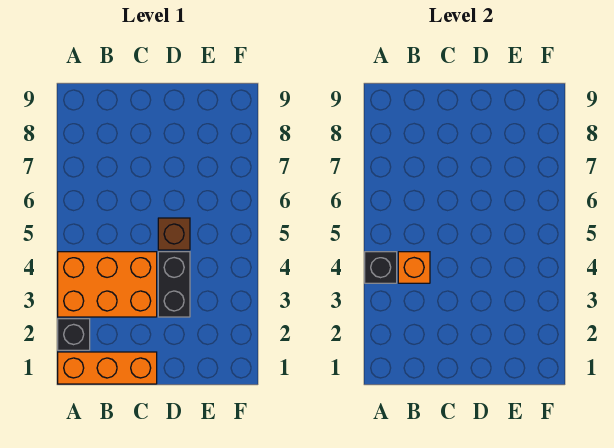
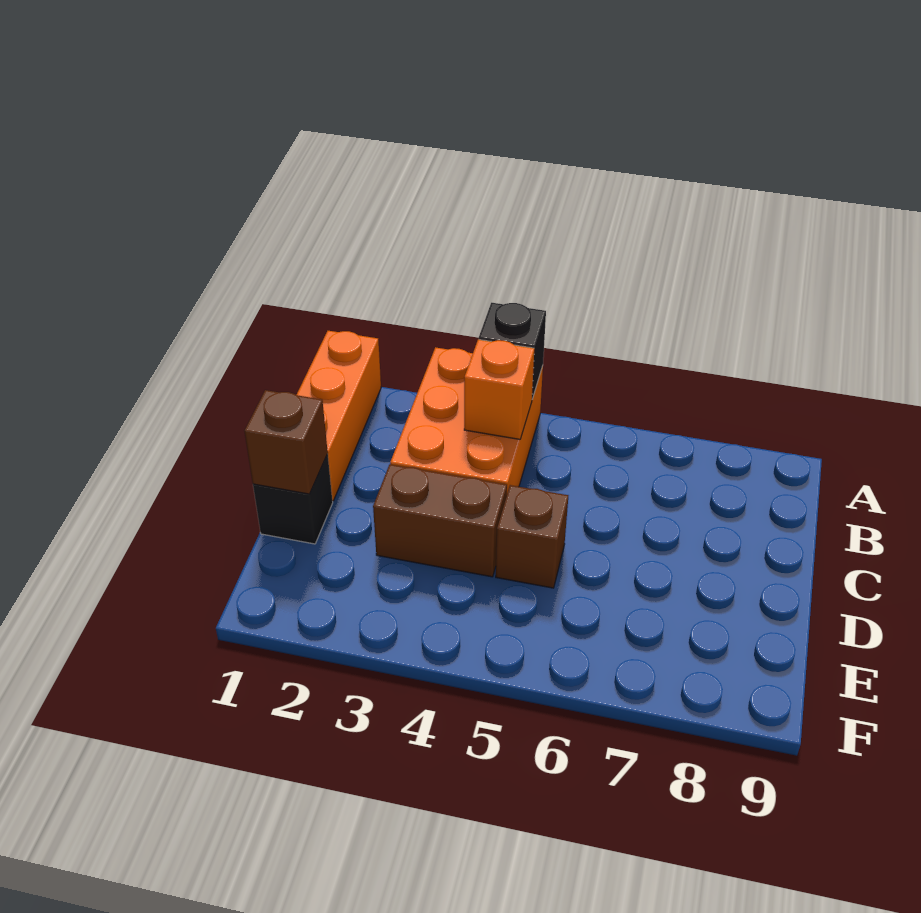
black brick A2 level 1 -> black brick D1 level 1
none -> brown brick D1 level 2
black brick D3:D4 level 1 -> brown brick D3:D4 level 1

